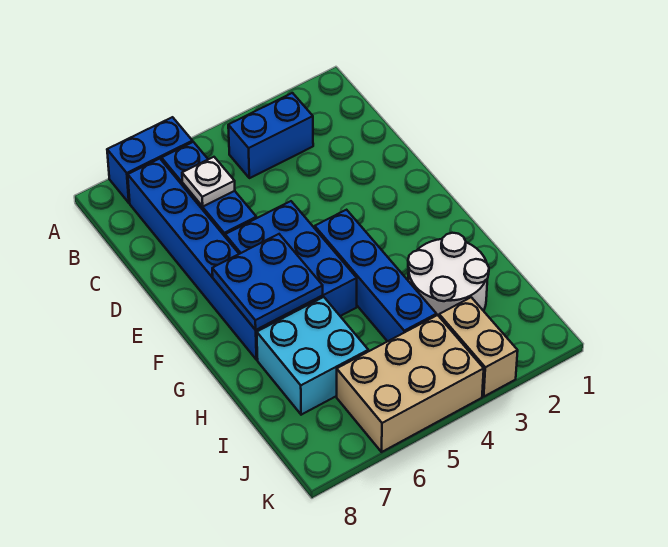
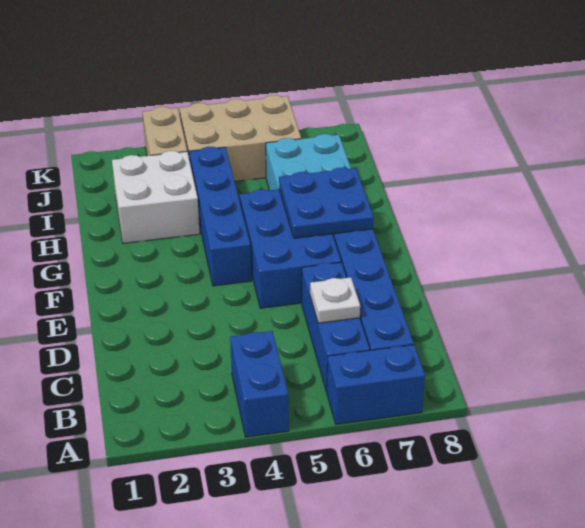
blue brick B3:B4 level 1 -> blue brick A4:B4 level 1
white round brick H2:I3 level 1 -> white brick H2:I3 level 1

